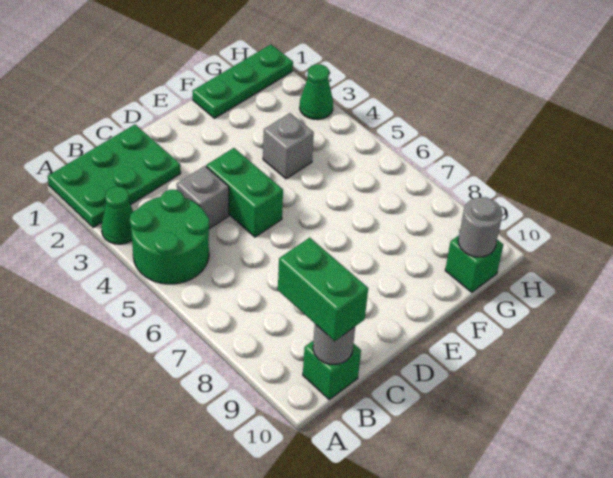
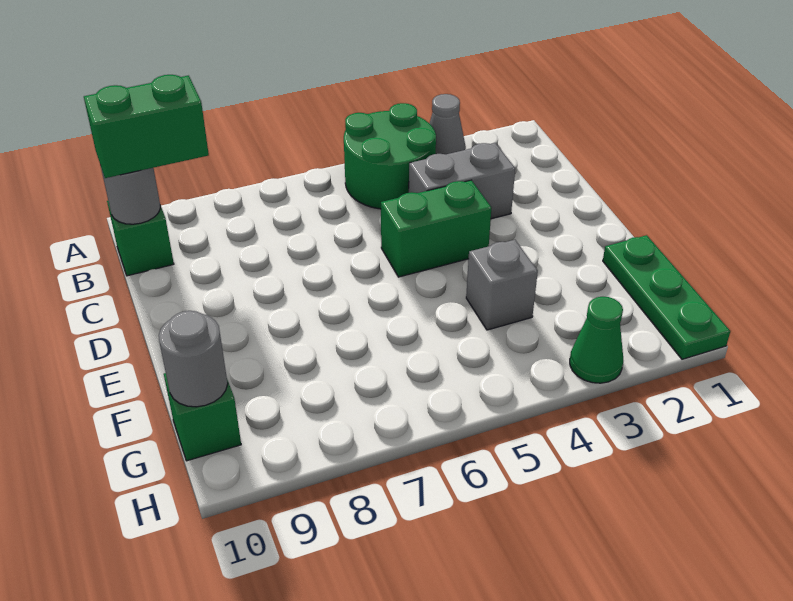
green plate A1:C2 level 1 -> none
green cone A3 level 1 -> grey cone A3 level 1
grey brick C4 level 1 -> grey brick C3:C4 level 1

